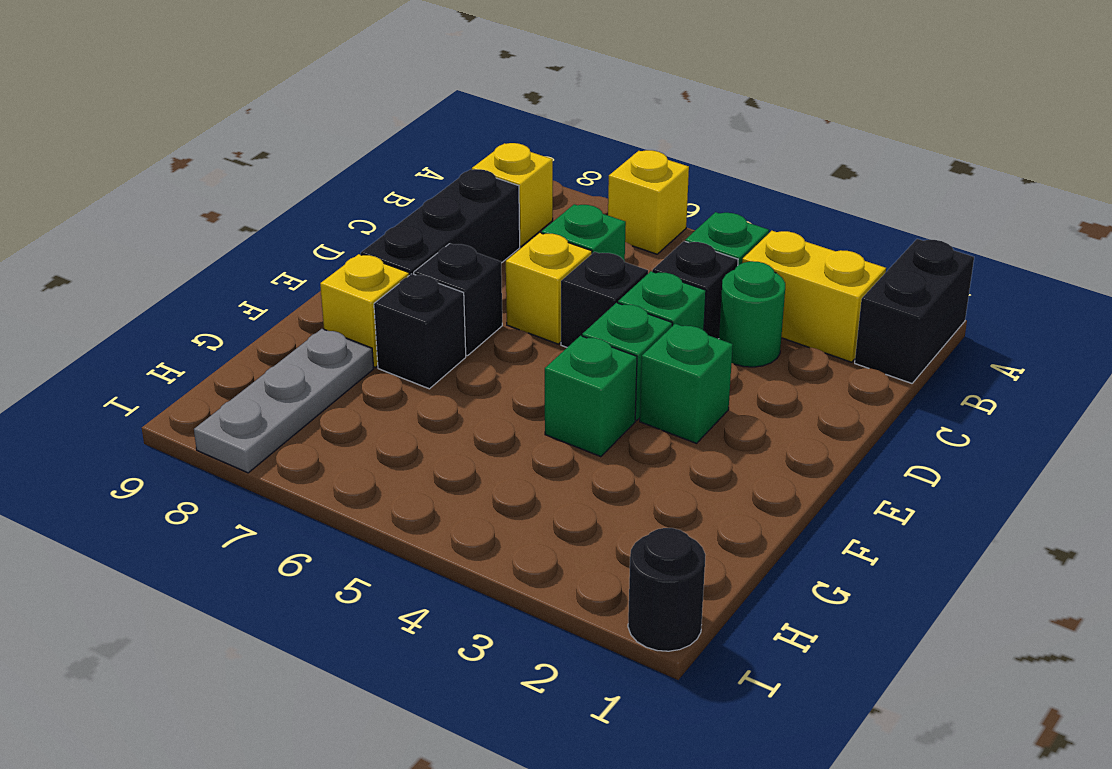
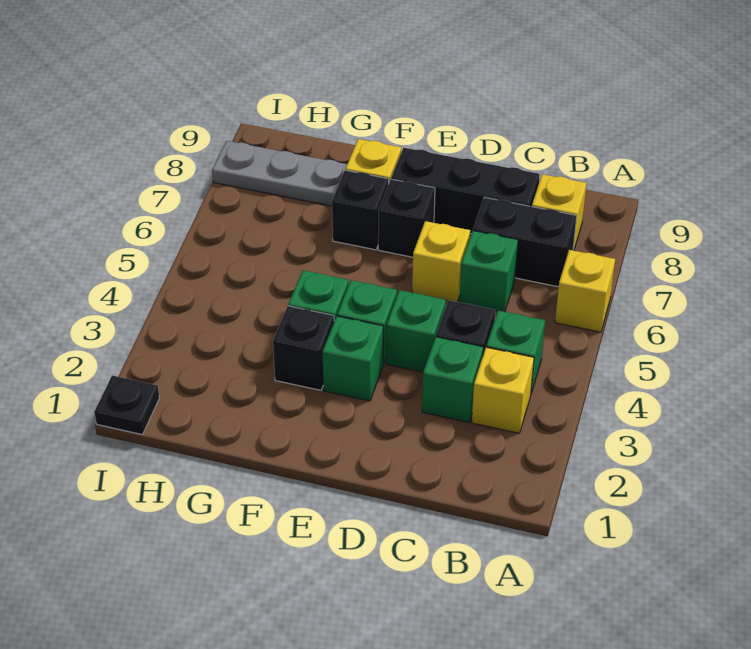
black brick A1:B1 level 1 -> black brick B7:C7 level 1
yellow brick B2:B3 level 1 -> yellow brick B3 level 1
green round brick C3 level 1 -> green brick C3 level 1
black brick D5 level 1 -> black brick F3 level 1
black round brick I1 level 1 -> black plate I1 level 1

